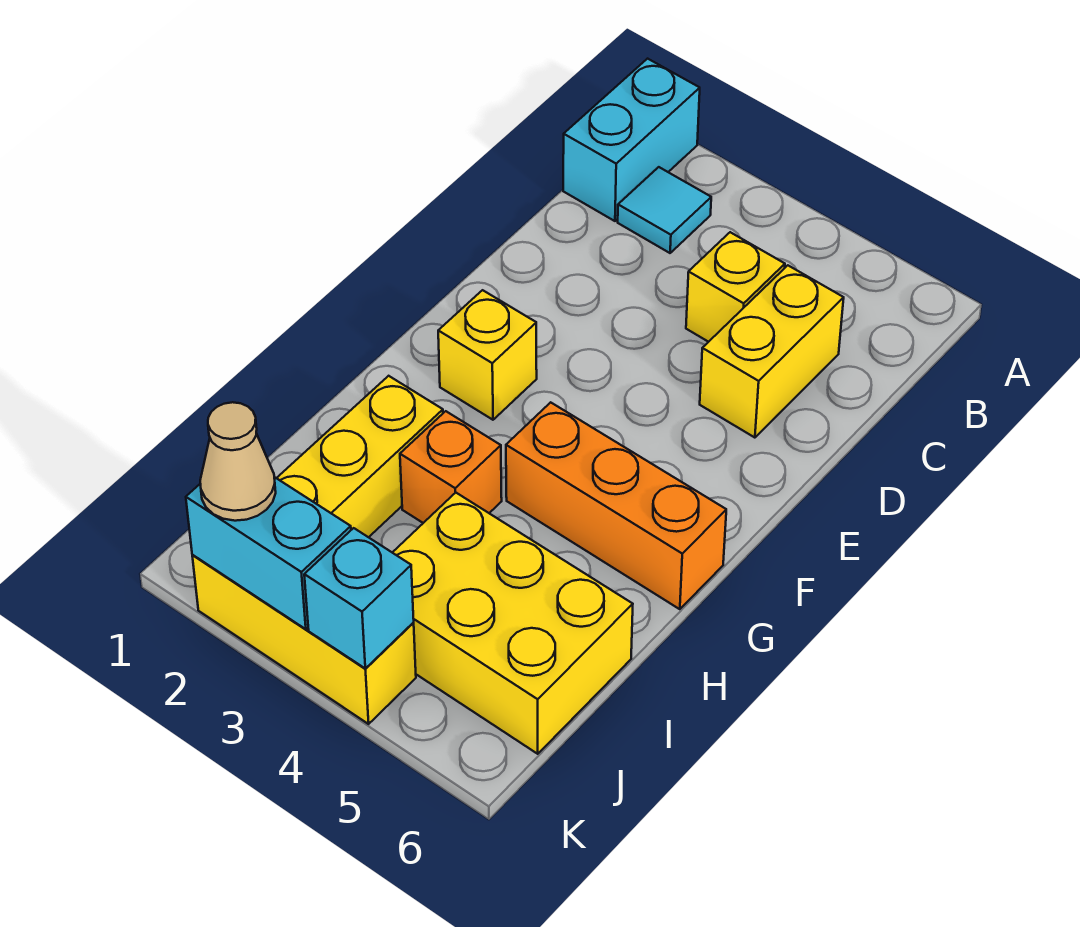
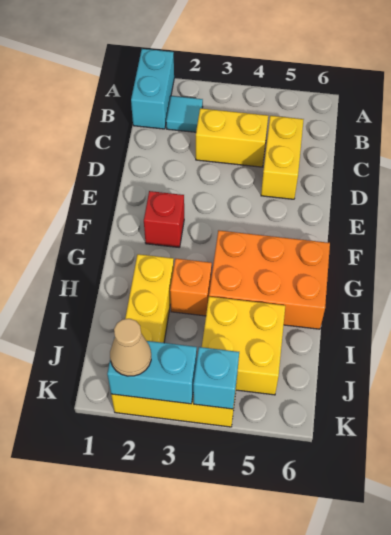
yellow brick C4 level 1 -> yellow brick C3:C4 level 1
yellow brick F2 level 1 -> red brick F2 level 1
orange brick G4:G6 level 1 -> orange brick G4:H6 level 1
yellow brick I4:J6 level 1 -> yellow brick I4:J5 level 1

